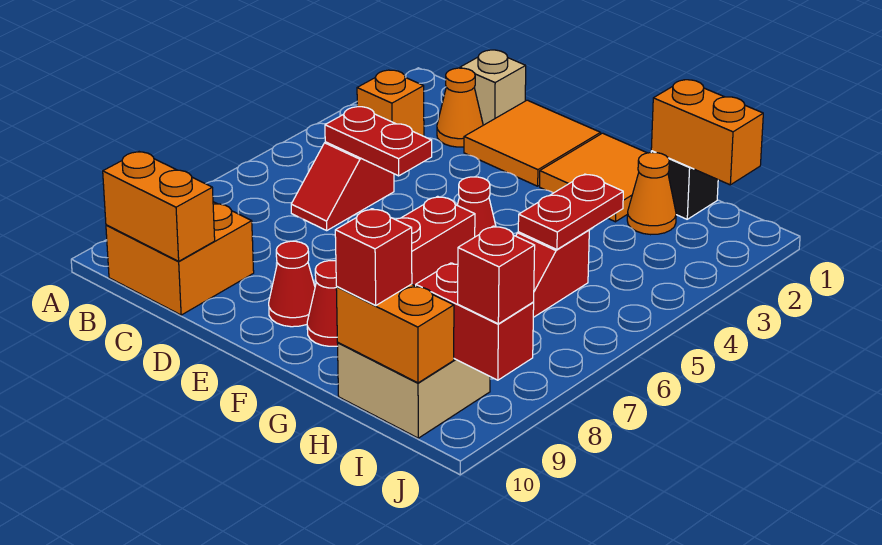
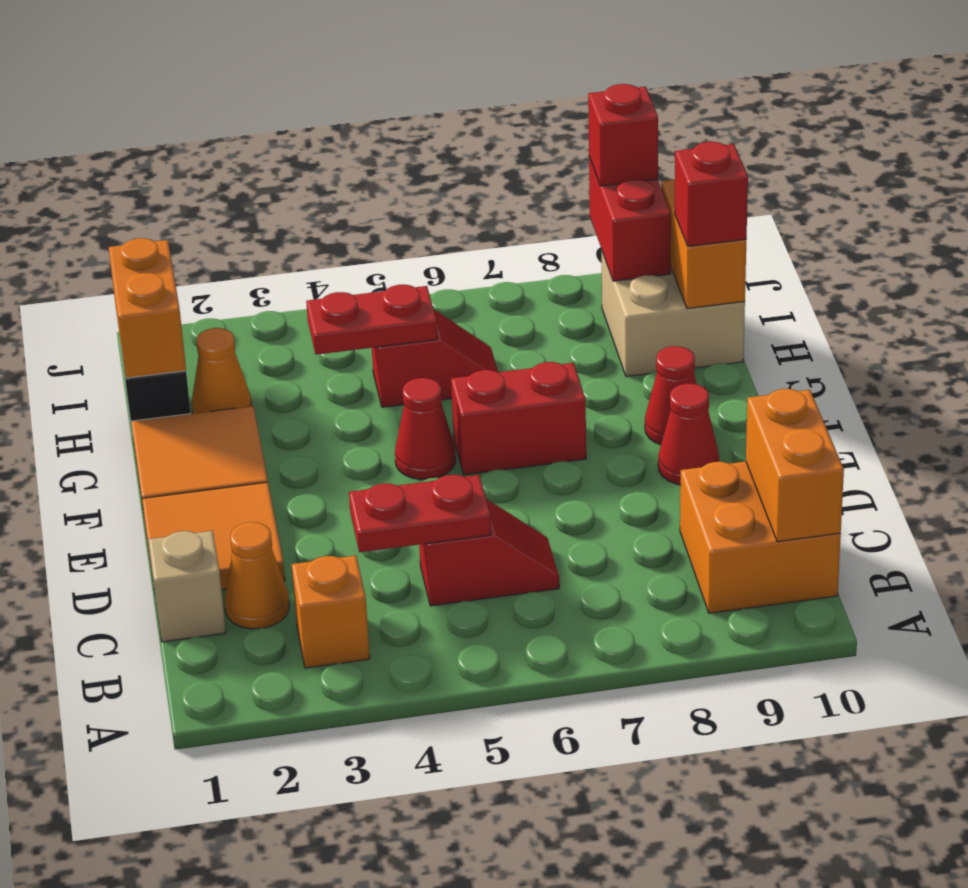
red plate C5:D5 level 2 -> red plate C4:C5 level 2

